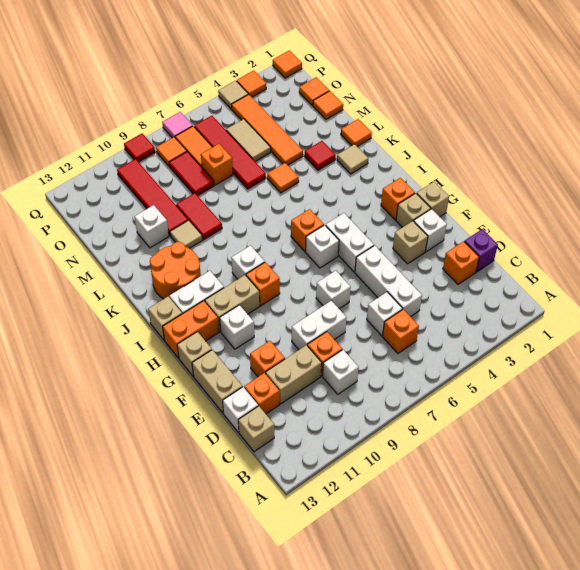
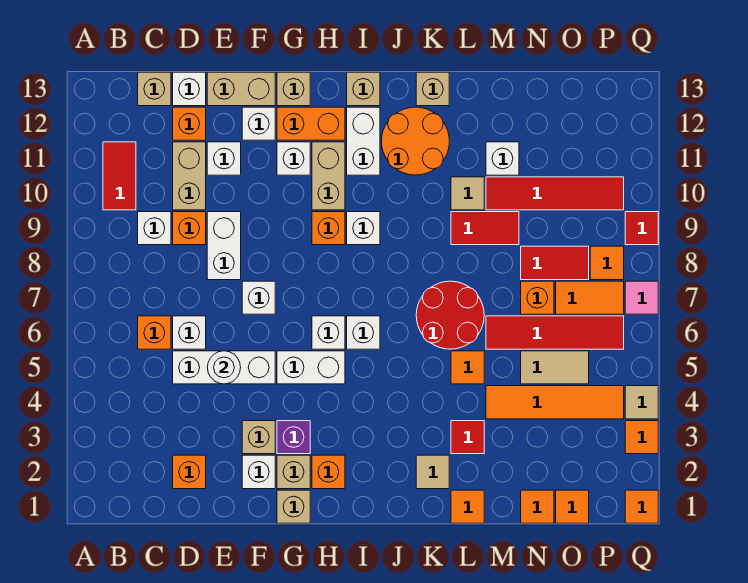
none -> red tile B10:B11 level 1
purple brick D1 level 1 -> purple brick G3 level 1
none -> white round brick E5 level 2
orange brick E11 level 1 -> white brick E11 level 1
none -> white brick F12 level 1
orange brick H12:H13 level 1 -> orange brick G12:H12 level 1
orange brick I6 level 1 -> white brick I6 level 1
none -> red round brick K6:L7 level 1
none -> tan brick K13 level 1

